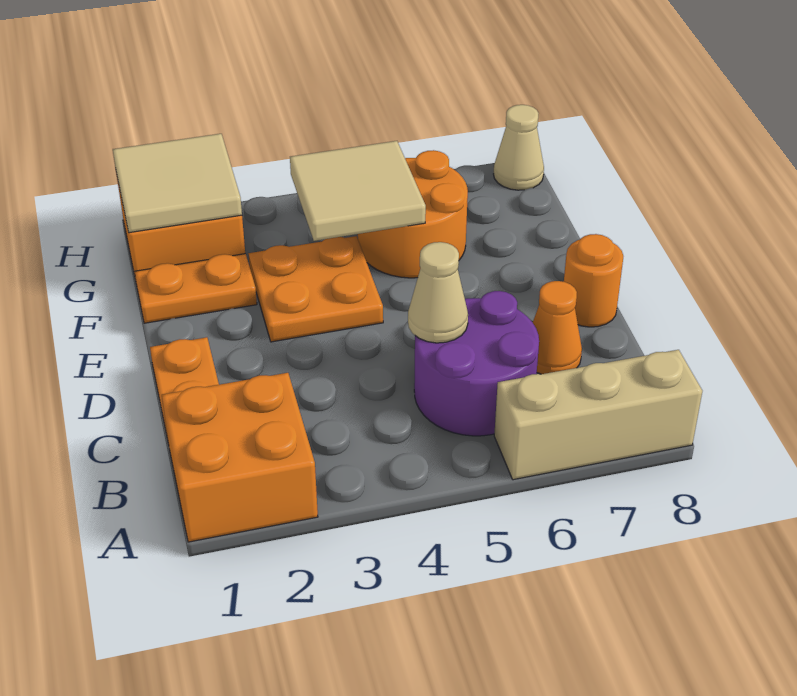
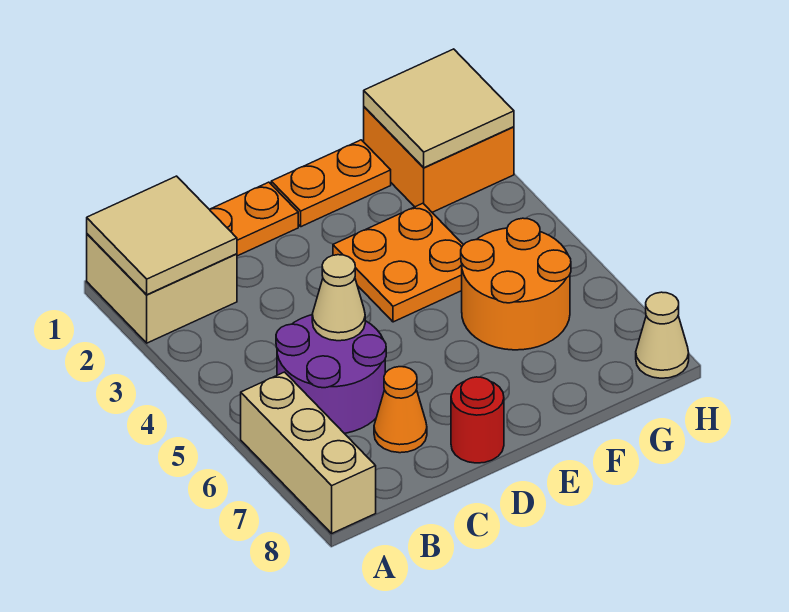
orange brick A1:B2 level 1 -> tan brick A1:B2 level 1
orange round brick D8 level 1 -> red round brick D8 level 1
orange plate F1:F2 level 1 -> orange plate E1:F1 level 1
tan tile F4:G5 level 2 -> tan tile A1:B2 level 2

